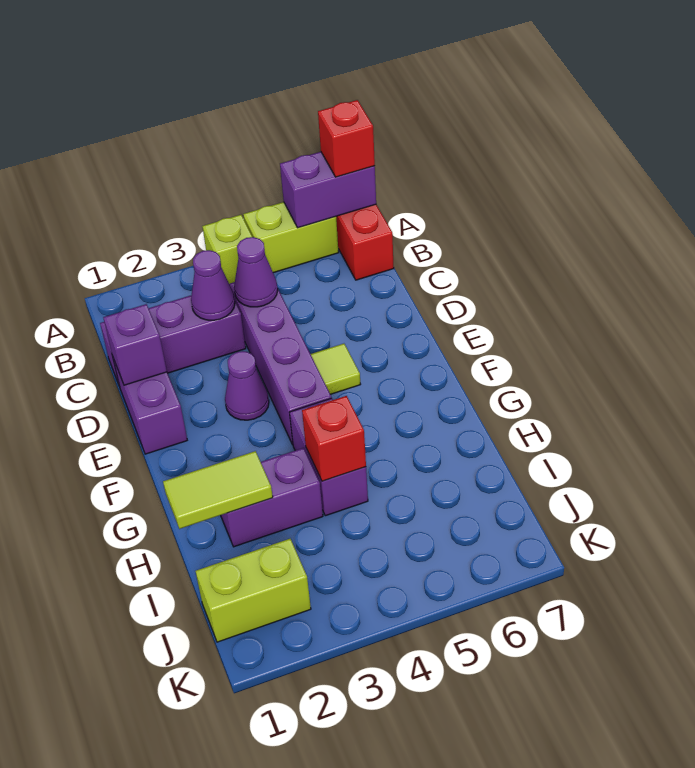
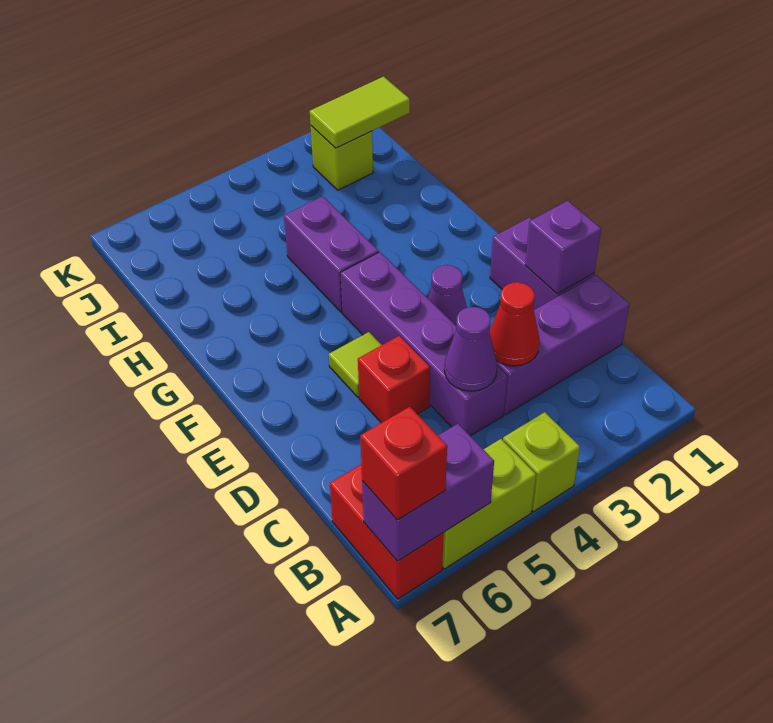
purple cone C3 level 2 -> red cone C3 level 2
lime tile H1:H2 level 2 -> lime tile J1:J2 level 2
purple brick H2:H3 level 1 -> none
red brick H4 level 2 -> red brick D5 level 1
lime brick J1:J2 level 1 -> lime brick J2 level 1

